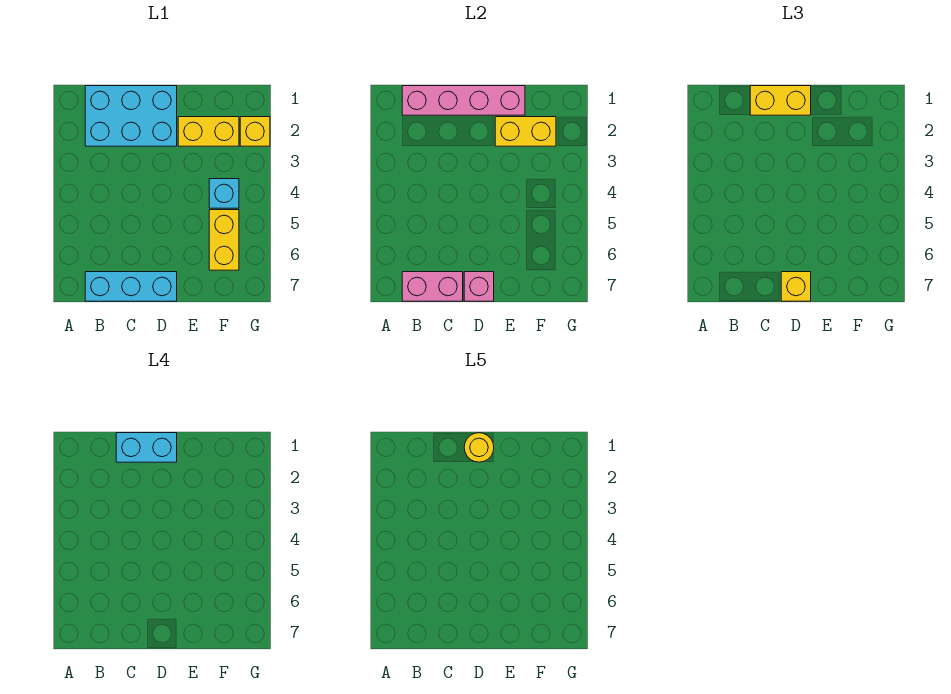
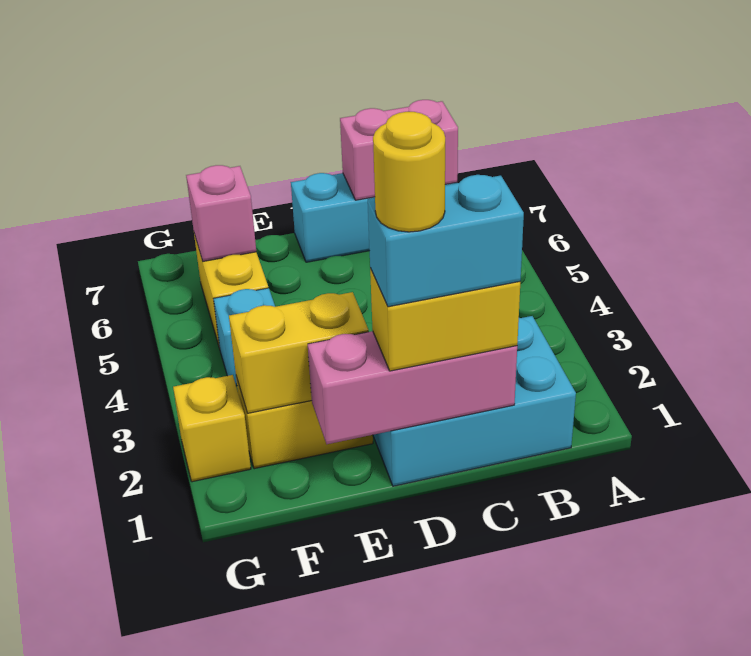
pink brick B1:E1 level 2 -> pink brick C1:E1 level 2
pink brick D7 level 2 -> pink brick F6 level 2
yellow brick D7 level 3 -> none

